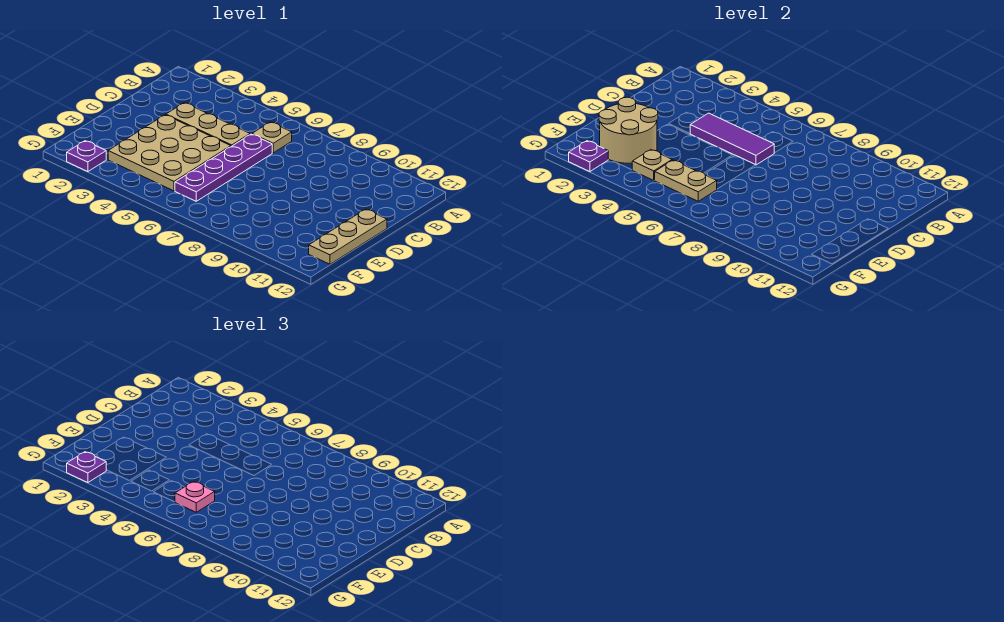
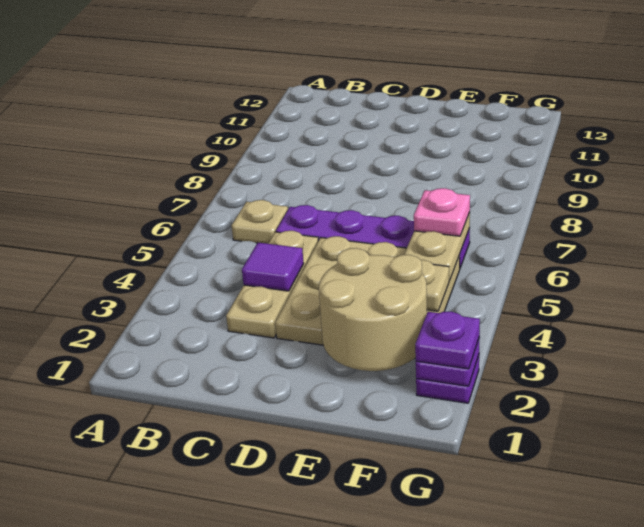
purple tile C4:C6 level 2 -> purple tile C4 level 2
tan plate D12:F12 level 1 -> none

